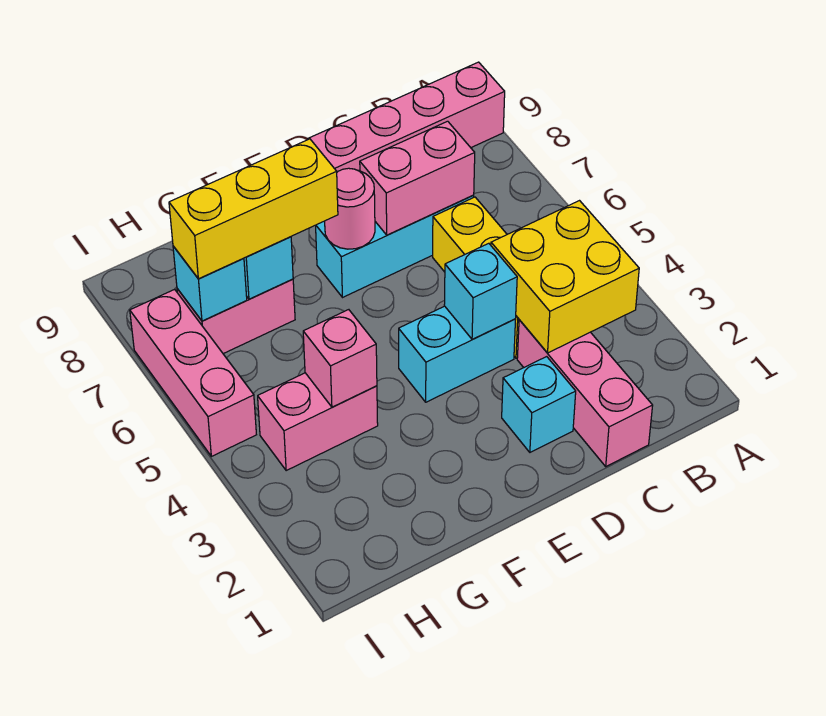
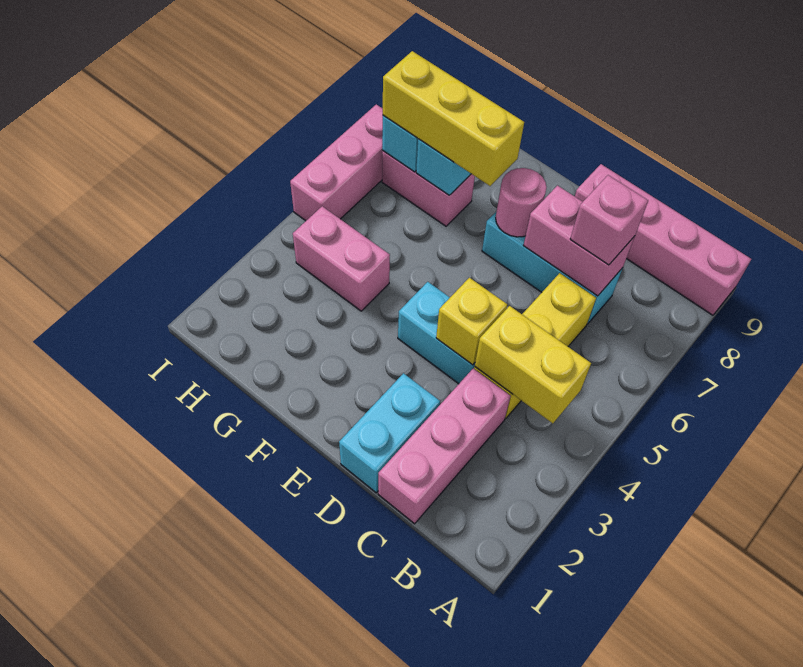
yellow brick B3:C4 level 2 -> yellow brick B4:C4 level 2
cyan brick D2 level 1 -> cyan brick D1:D2 level 1
cyan brick D4 level 2 -> yellow brick D4 level 2
pink brick G4 level 2 -> pink brick C7 level 3

